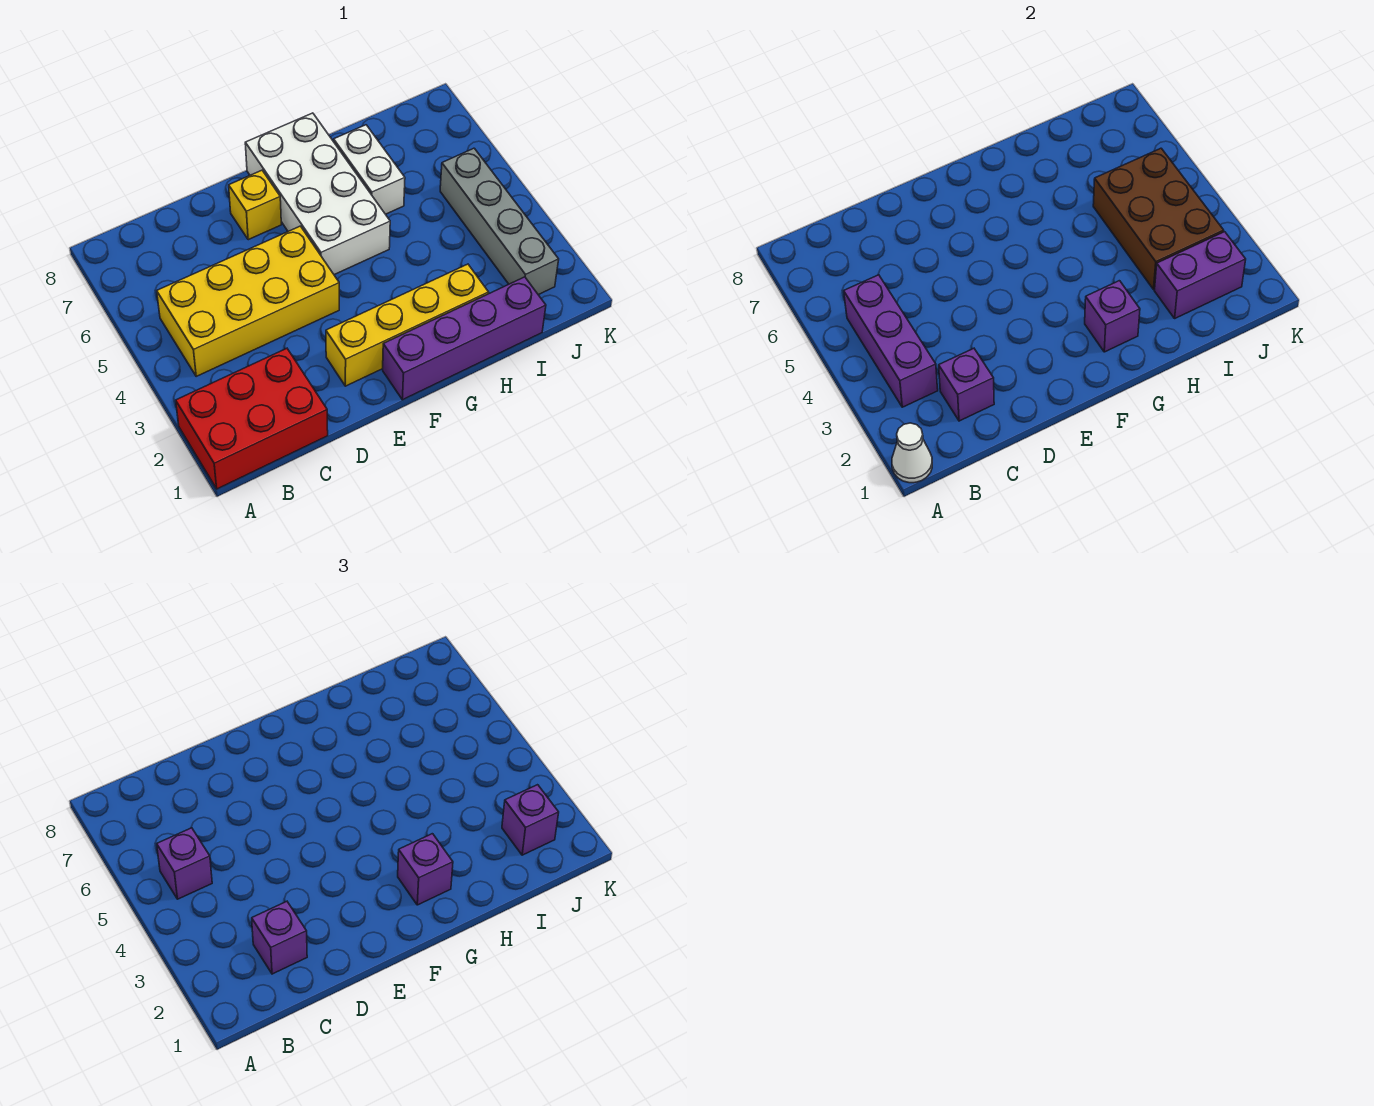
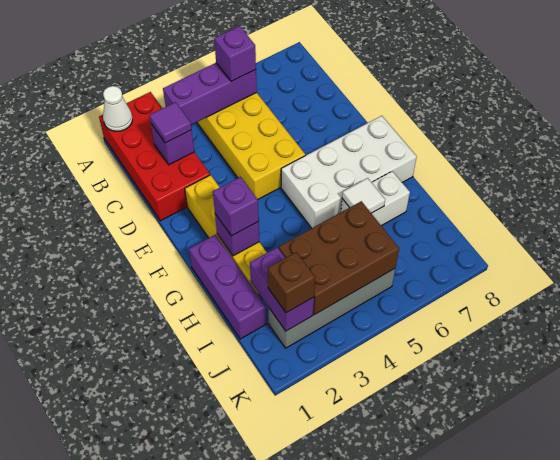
red brick A1:C2 level 1 -> red brick A1:D2 level 1
purple brick C2 level 3 -> purple tile C2 level 3
yellow brick E7 level 1 -> none
purple brick F1:I1 level 1 -> purple brick G1:I1 level 1
none -> white tile H6 level 2
purple brick J2 level 3 -> brown brick J2 level 3

